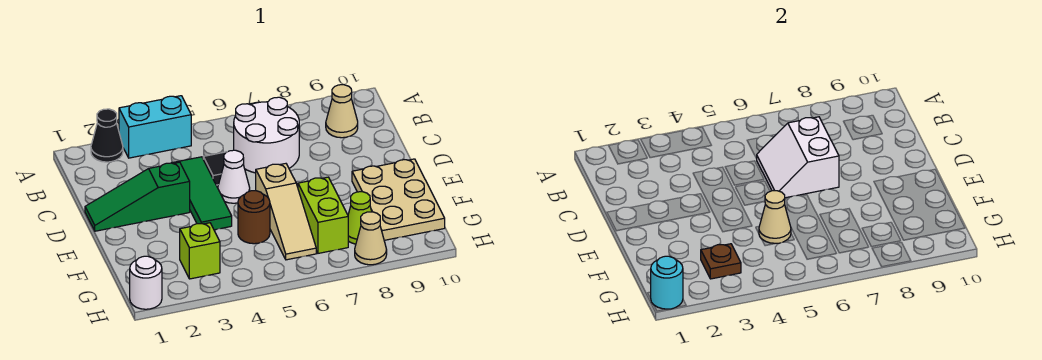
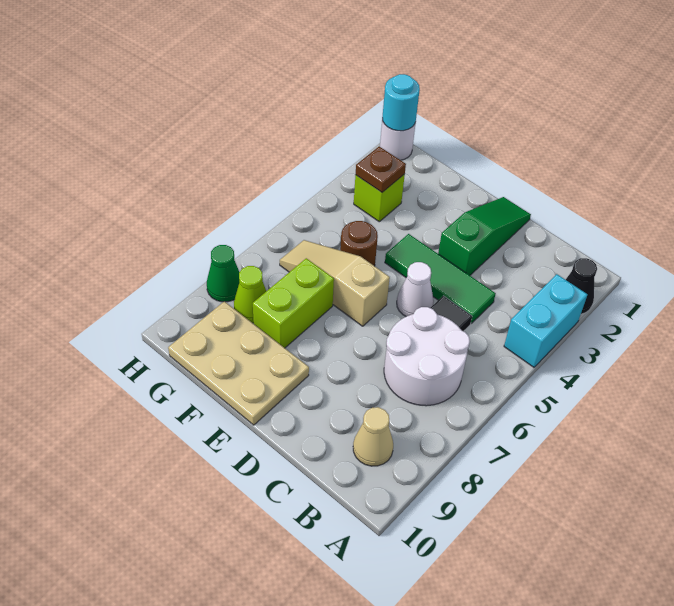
white slope C6:D7 level 2 top 7 -> none
tan cone F5 level 2 -> none
lime brick F7:G7 level 1 -> lime brick F7:F8 level 1
tan cone H8 level 1 -> green cone H8 level 1

